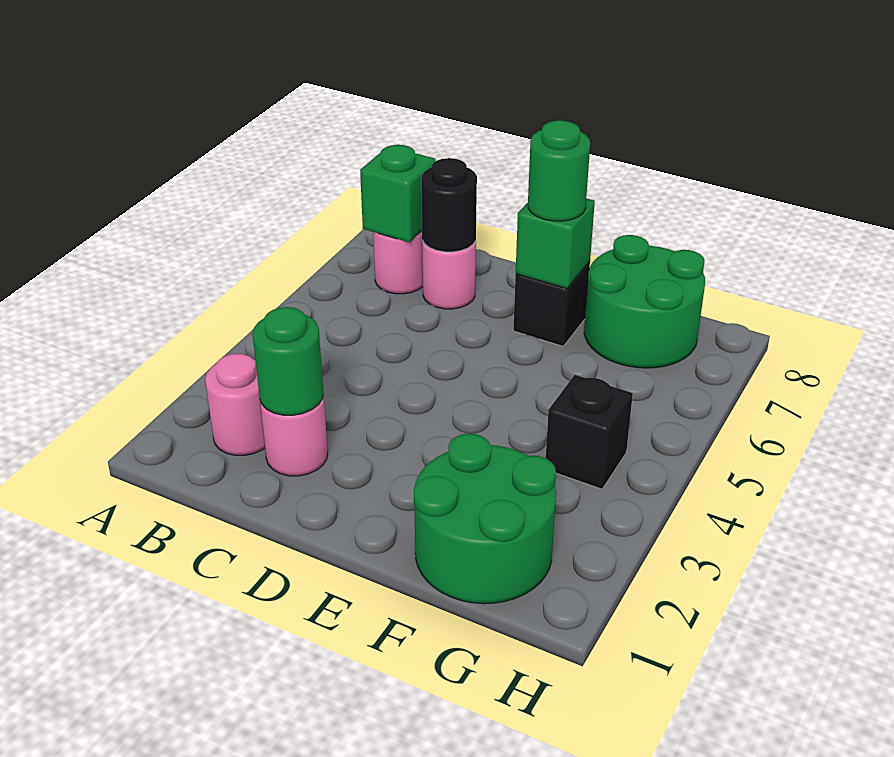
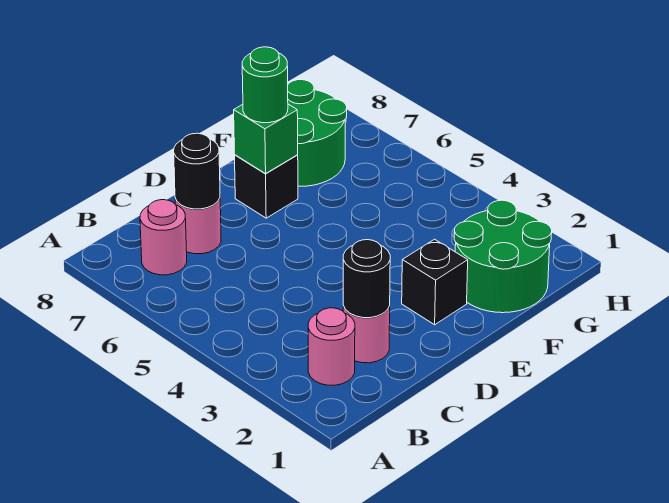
green brick B7 level 2 -> none
green round brick C2 level 2 -> black round brick C2 level 2
black brick G4 level 1 -> black brick E2 level 1

